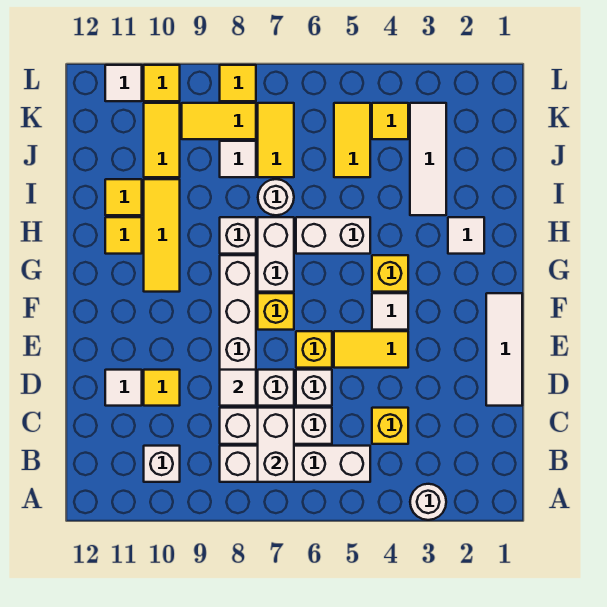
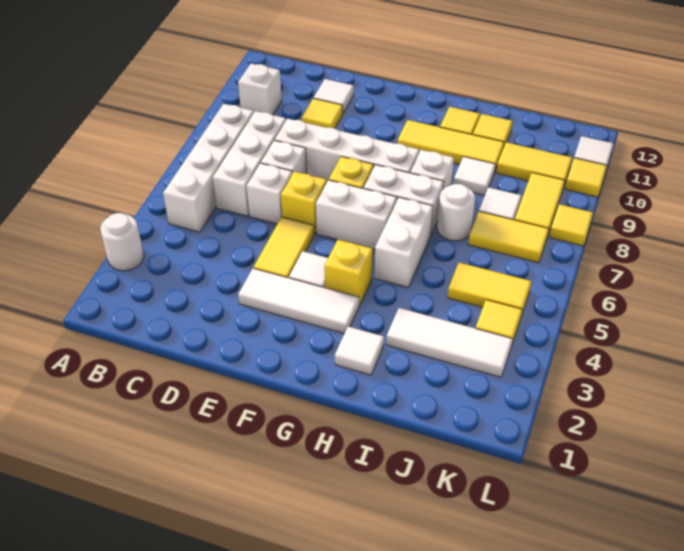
white brick B7:C7 level 2 -> white brick F6:G6 level 1
yellow brick C4 level 1 -> none
white tile D1:F1 level 1 -> white tile E3:G3 level 1
white tile D8 level 2 -> white tile I9 level 1

